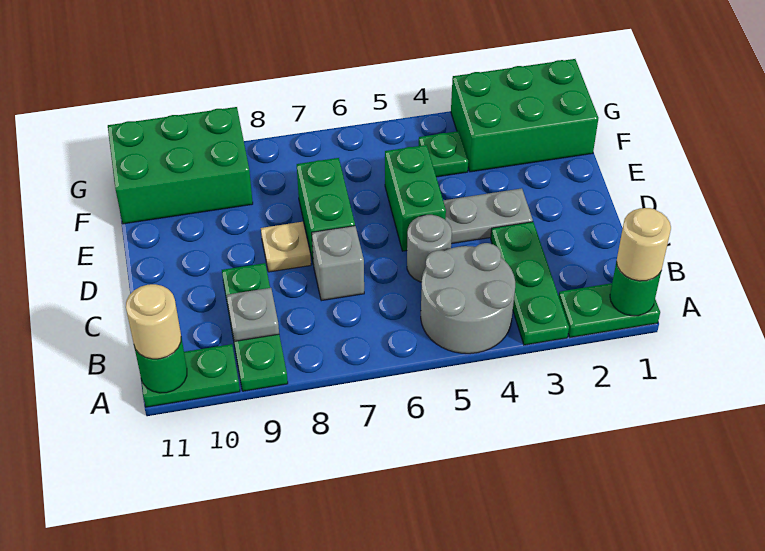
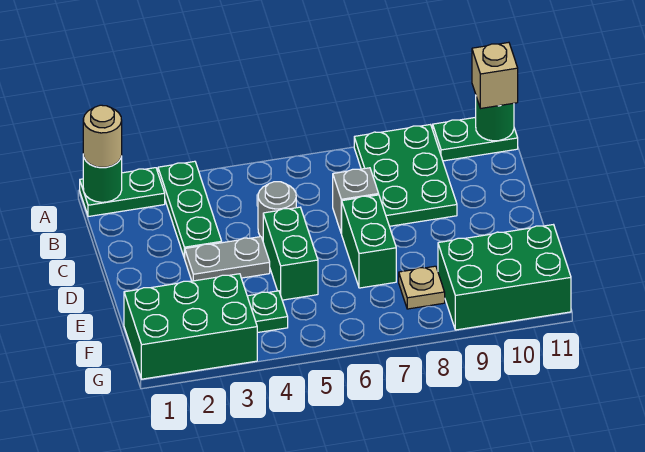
grey round brick A4:B5 level 1 -> none
green plate A9:C9 level 1 -> green plate A8:C9 level 1
tan round brick A11 level 3 -> tan brick A11 level 3
grey plate B9 level 2 -> none
tan plate D8 level 1 -> tan plate F8 level 1

